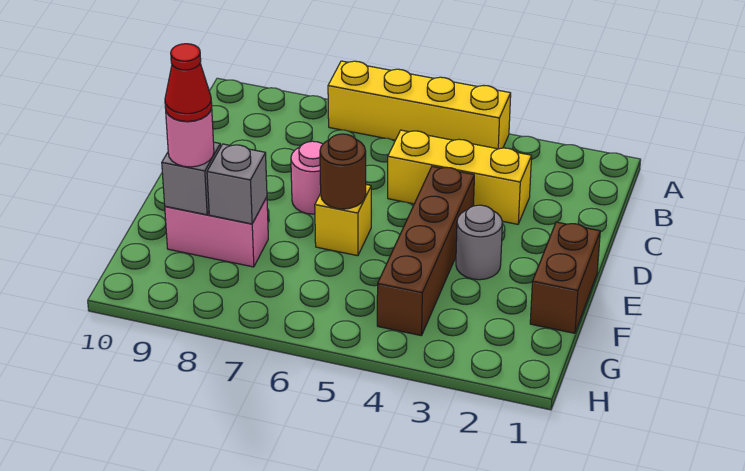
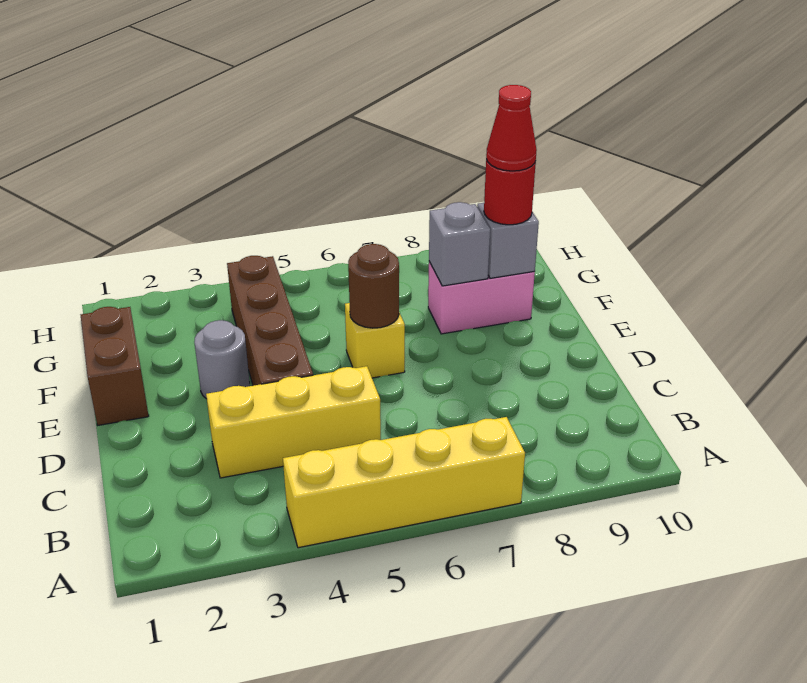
pink round brick D7 level 1 -> none
pink round brick F9 level 3 -> red round brick F9 level 3

